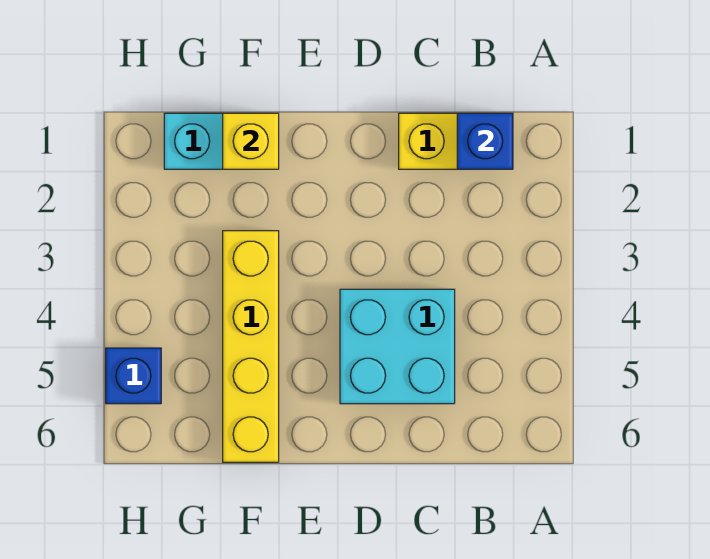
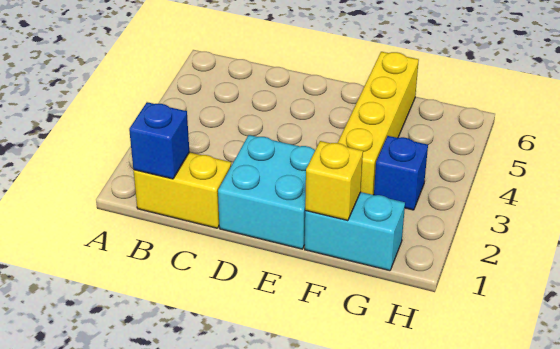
cyan brick C4:D5 level 1 -> cyan brick D1:E2 level 1
blue brick H5 level 1 -> blue brick G3 level 1

